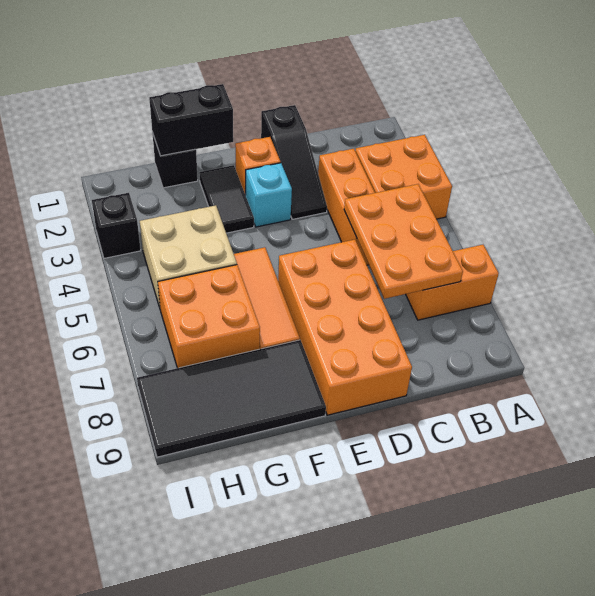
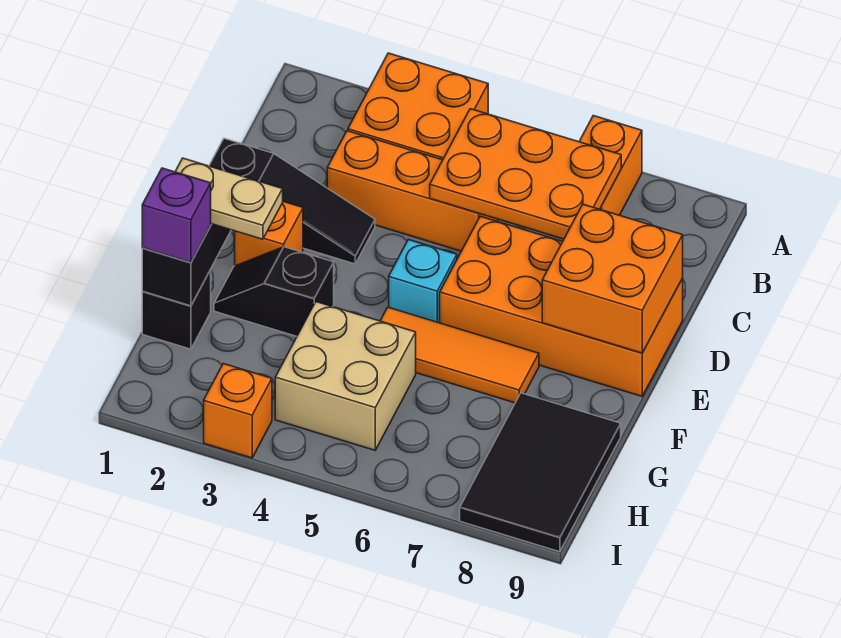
cyan brick E3 level 1 -> cyan brick E5 level 1
none -> tan plate F1:F2 level 3
black tile F2:F3 level 1 -> black slope F2:F3 level 1 top 3
black tile F8:I9 level 1 -> black tile G8:I9 level 1
none -> purple brick G1 level 3
orange brick G6:H7 level 1 -> orange brick D8:E9 level 2
black brick I3 level 1 -> orange brick I3 level 1

